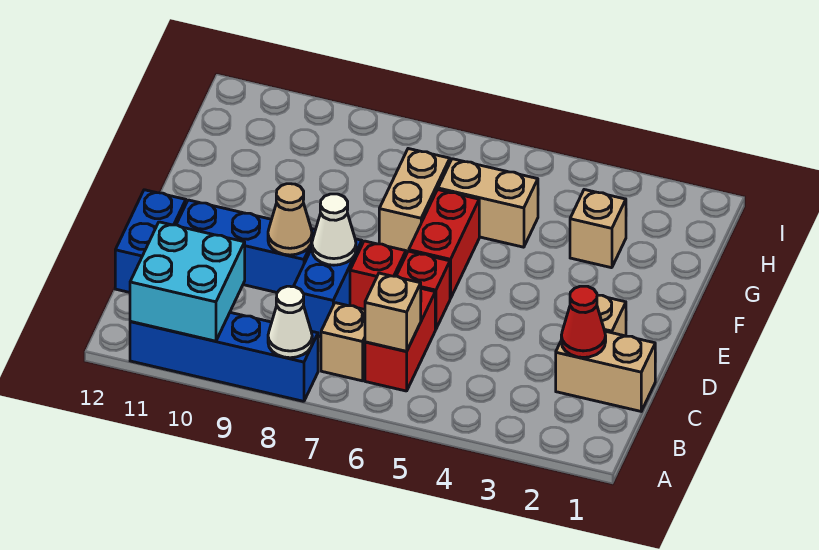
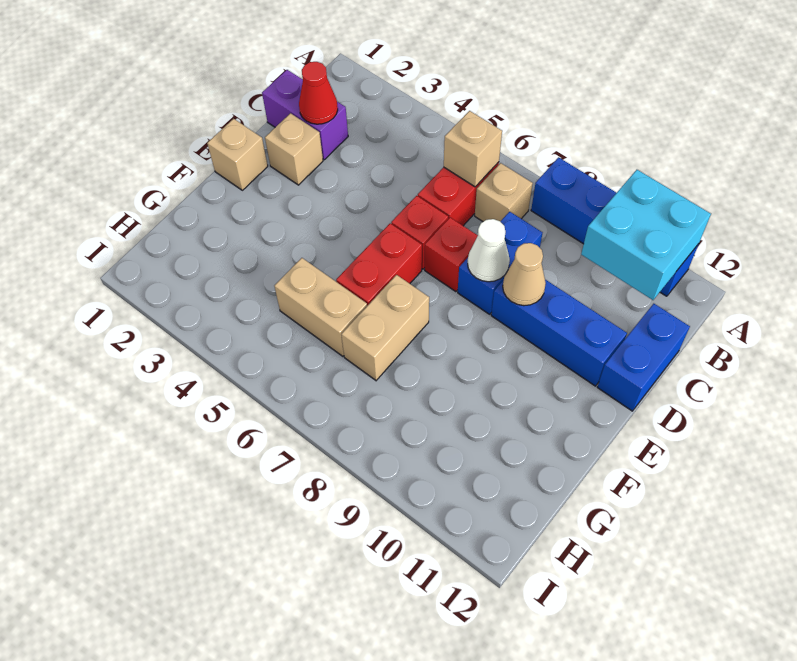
white cone A8 level 2 -> none
tan brick C1:C2 level 1 -> purple brick C1:C2 level 1
tan brick G3 level 1 -> tan brick E1 level 1

